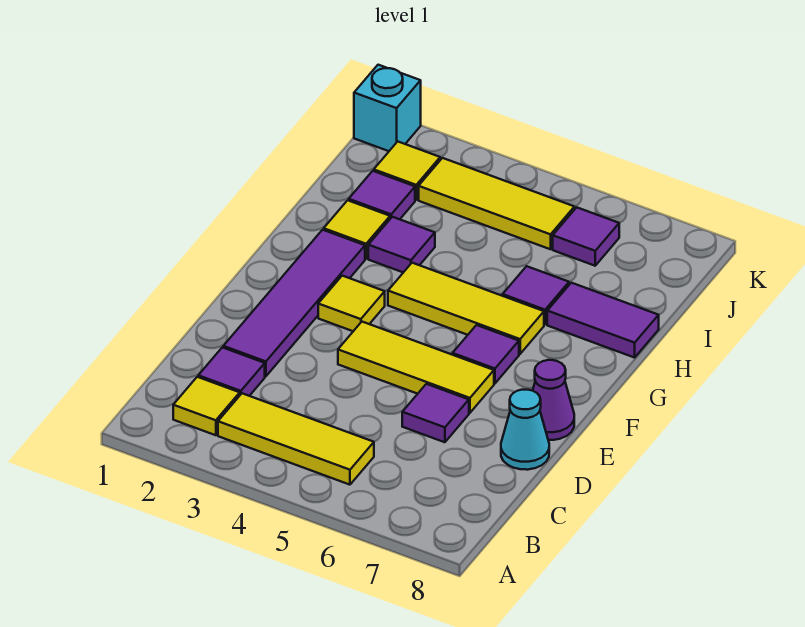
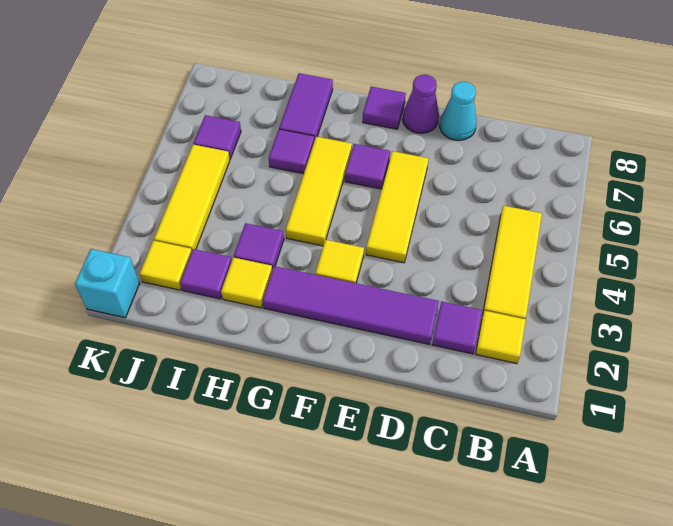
purple tile D6 level 1 -> purple tile F8 level 1

